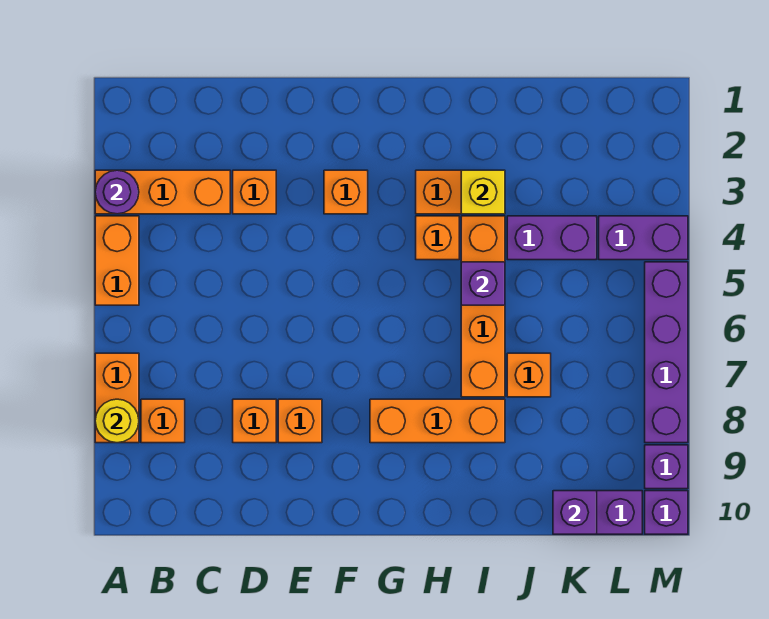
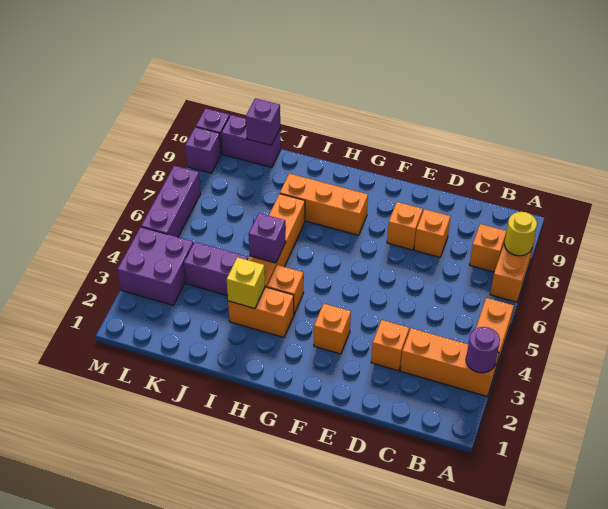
orange brick J7 level 1 -> none
purple brick L4:M4 level 1 -> purple brick L3:M4 level 1
purple brick M5:M8 level 1 -> purple brick M5:M7 level 1

